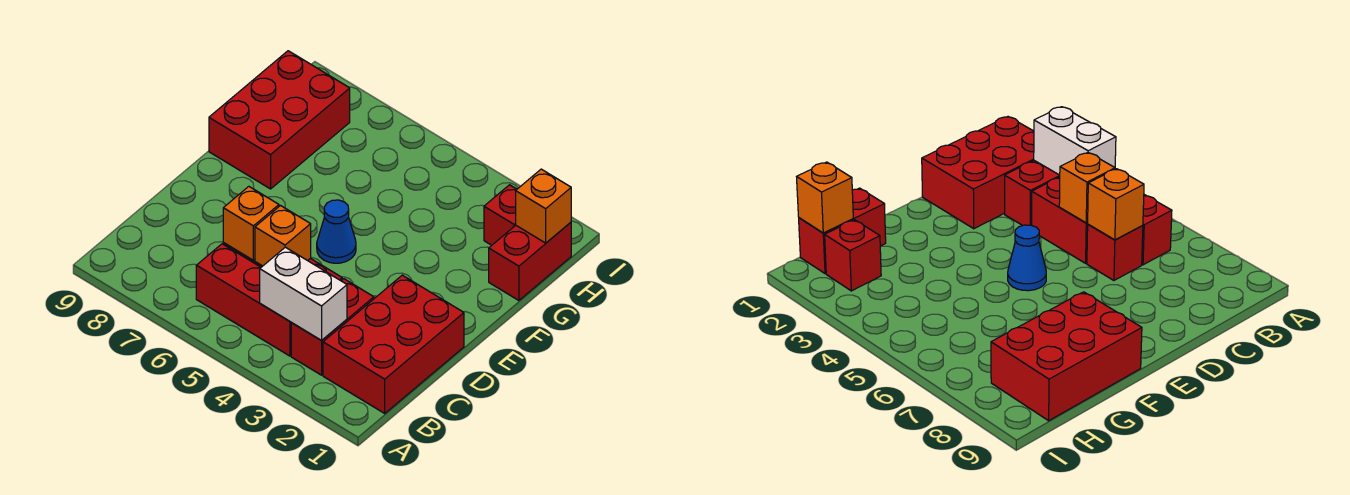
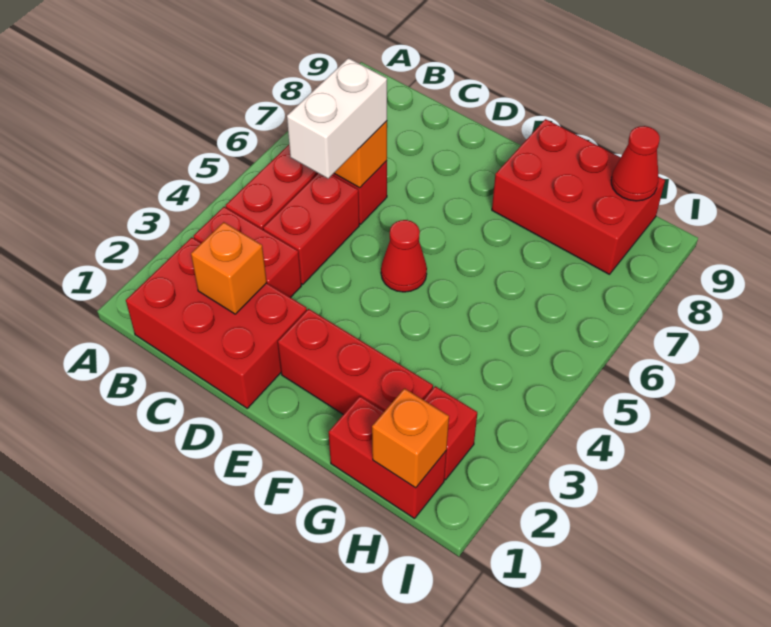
white brick B3:B4 level 2 -> white brick C5:C6 level 3
orange brick C5 level 2 -> orange brick C2 level 2
none -> red brick E2:G2 level 1
blue cone E5 level 1 -> red cone E5 level 1
none -> red cone H9 level 2

